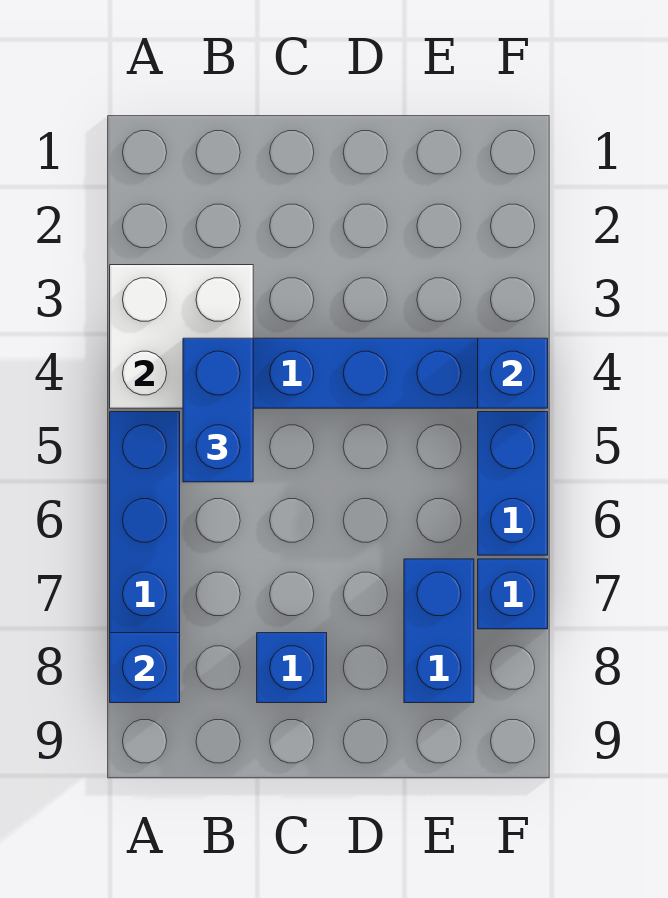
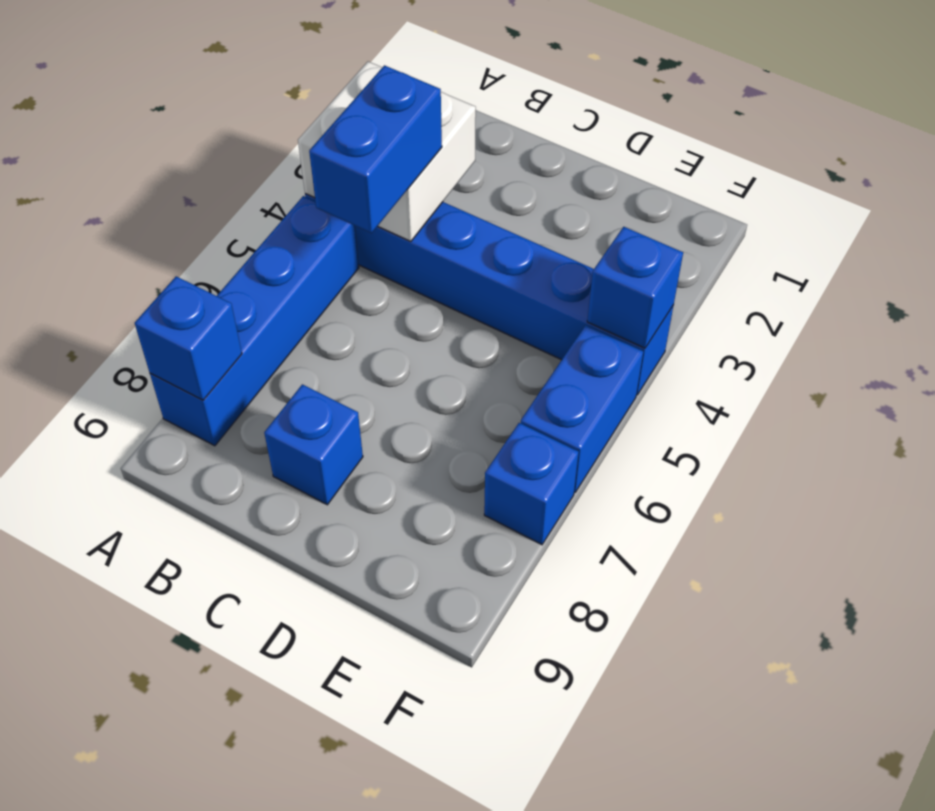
blue brick E7:E8 level 1 -> none

